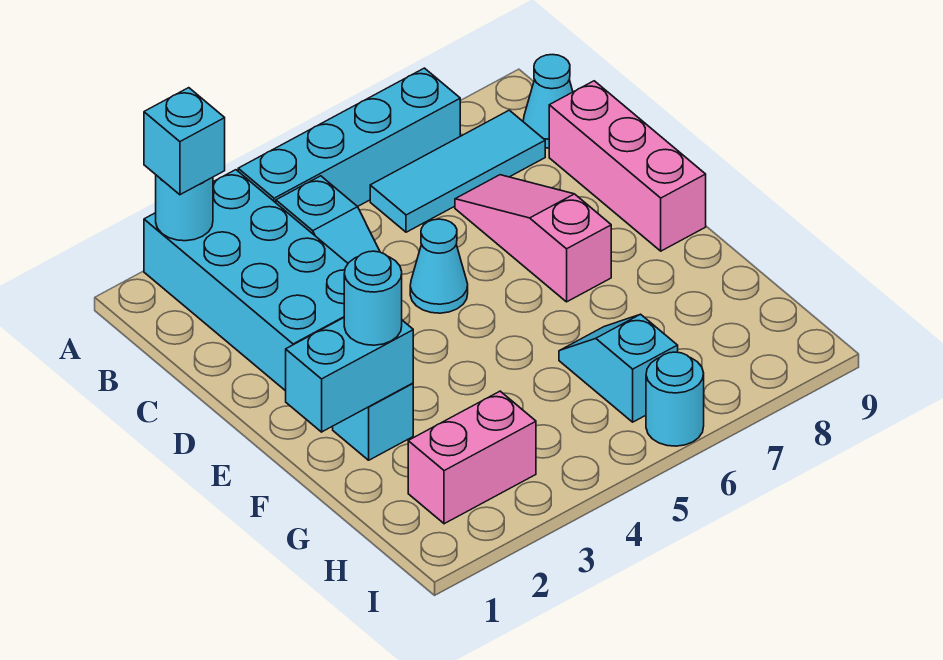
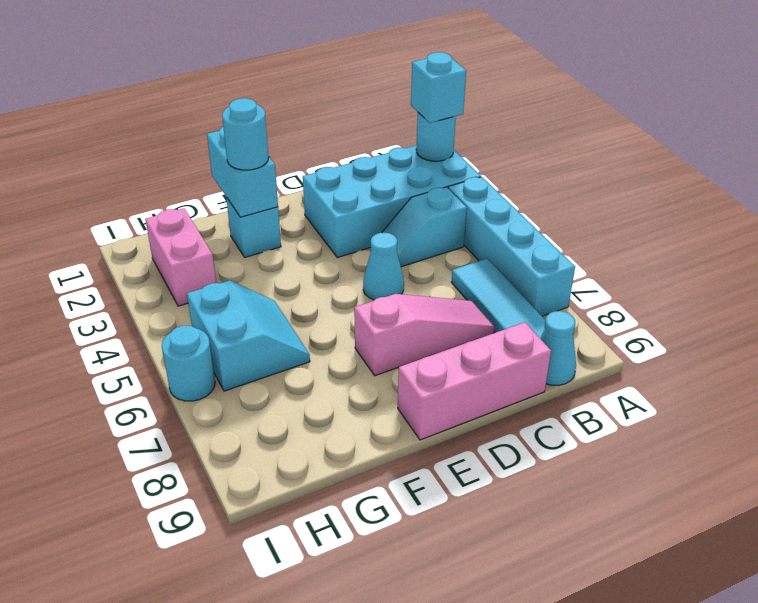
cyan slope G6:H6 level 1 top H -> cyan slope G5:H6 level 1 top H

